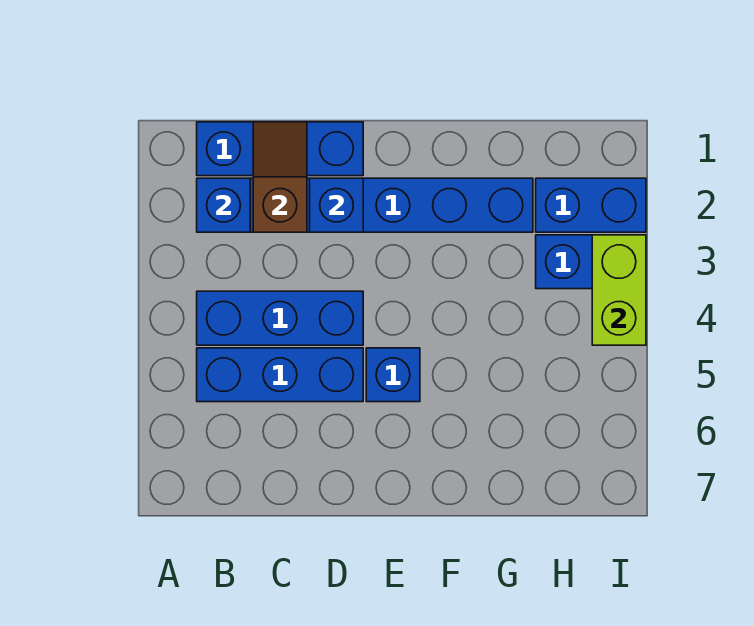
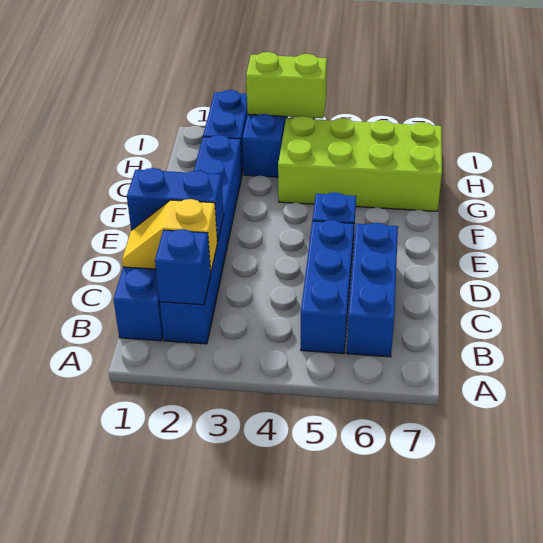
blue brick B4:D4 level 1 -> blue brick B6:D6 level 1
brown slope C1:C2 level 2 top 2 -> yellow slope C1:C2 level 2 top 2
blue brick D2 level 2 -> blue brick D1:D2 level 2
none -> lime brick G4:H7 level 1

